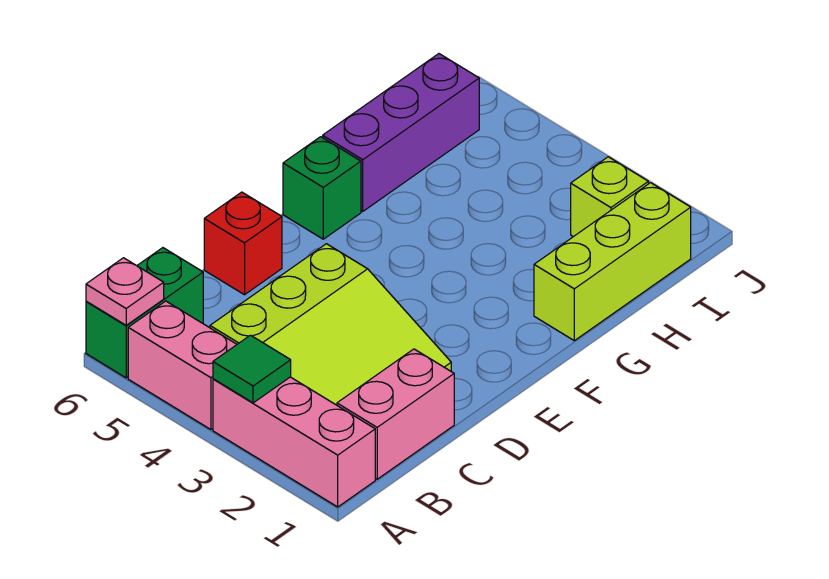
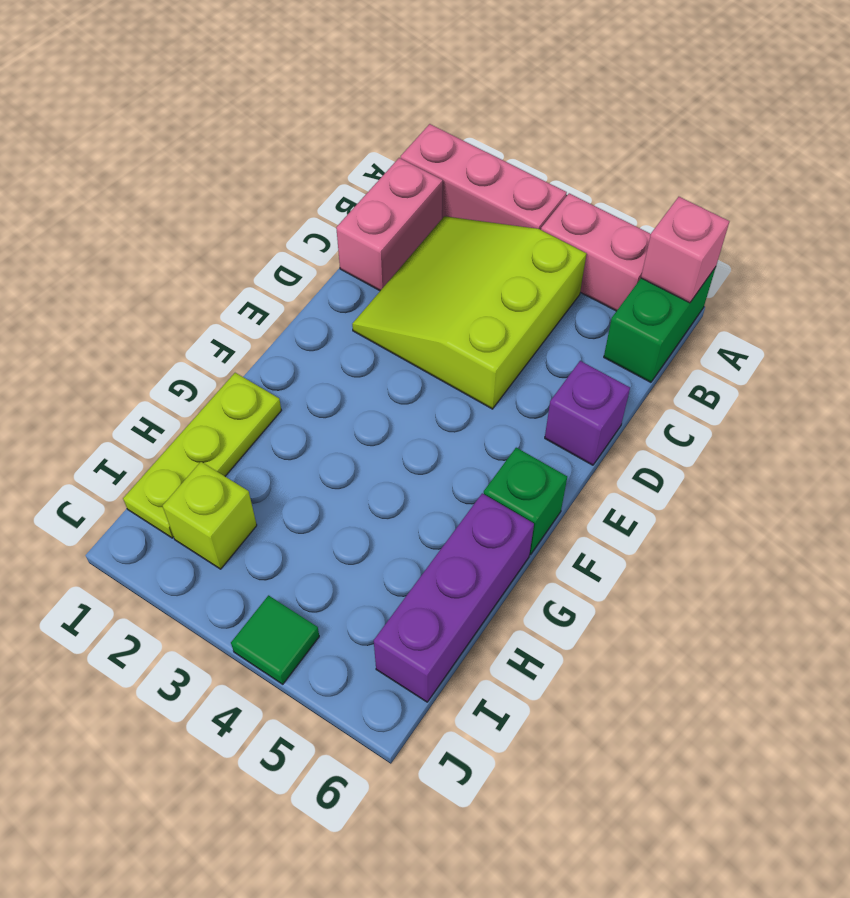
green tile A3 level 2 -> green tile J4 level 1
pink plate A6 level 2 -> pink brick A6 level 2
red brick D6 level 1 -> purple brick D6 level 1
lime brick G1:I1 level 1 -> lime plate G1:I1 level 1

